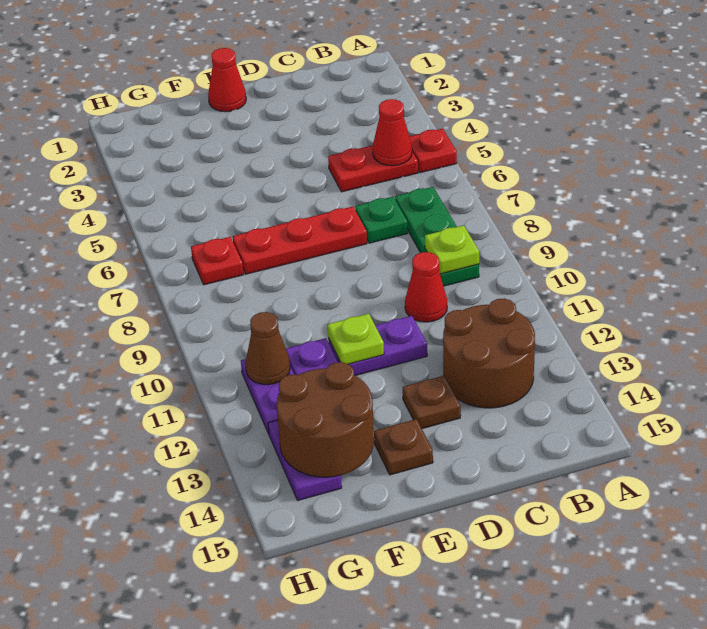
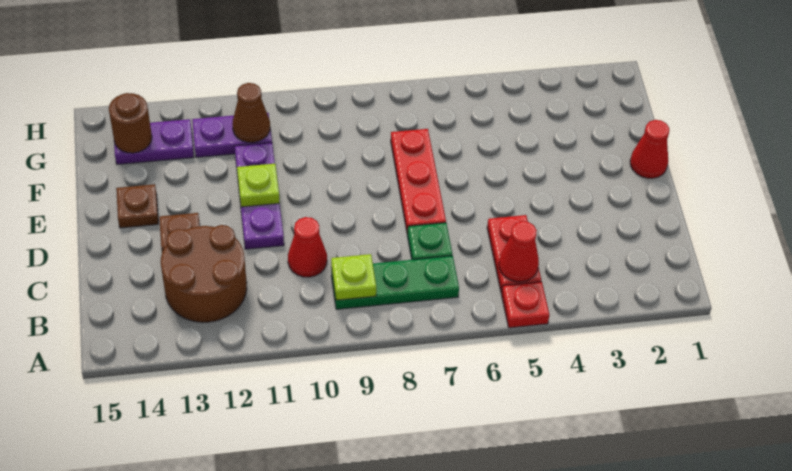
brown round brick F13:G14 level 2 -> brown round brick G14 level 2
red plate G7 level 1 -> none

